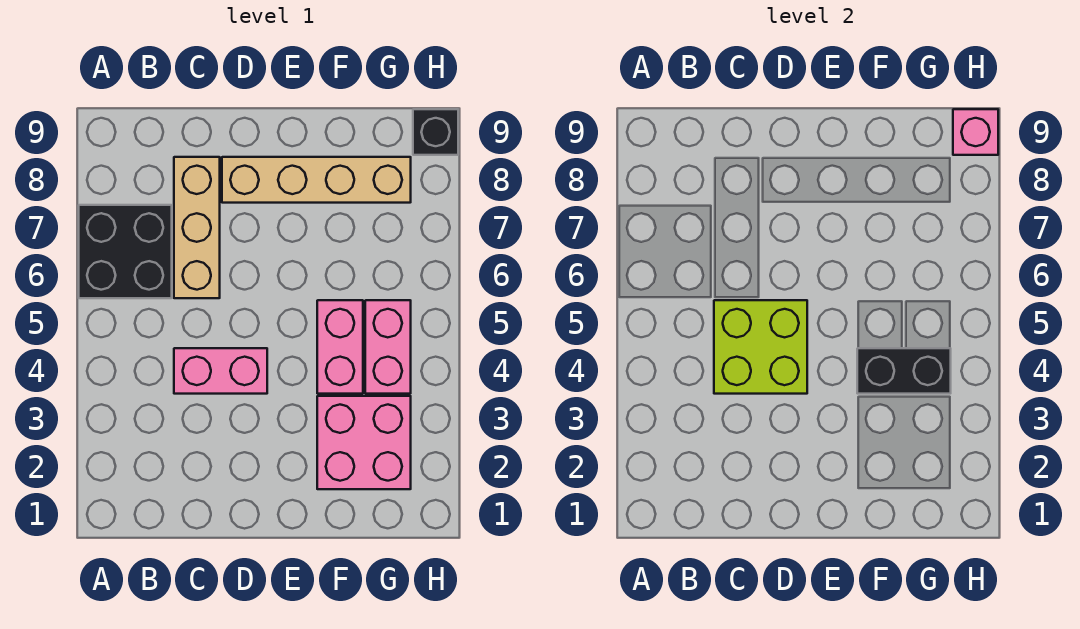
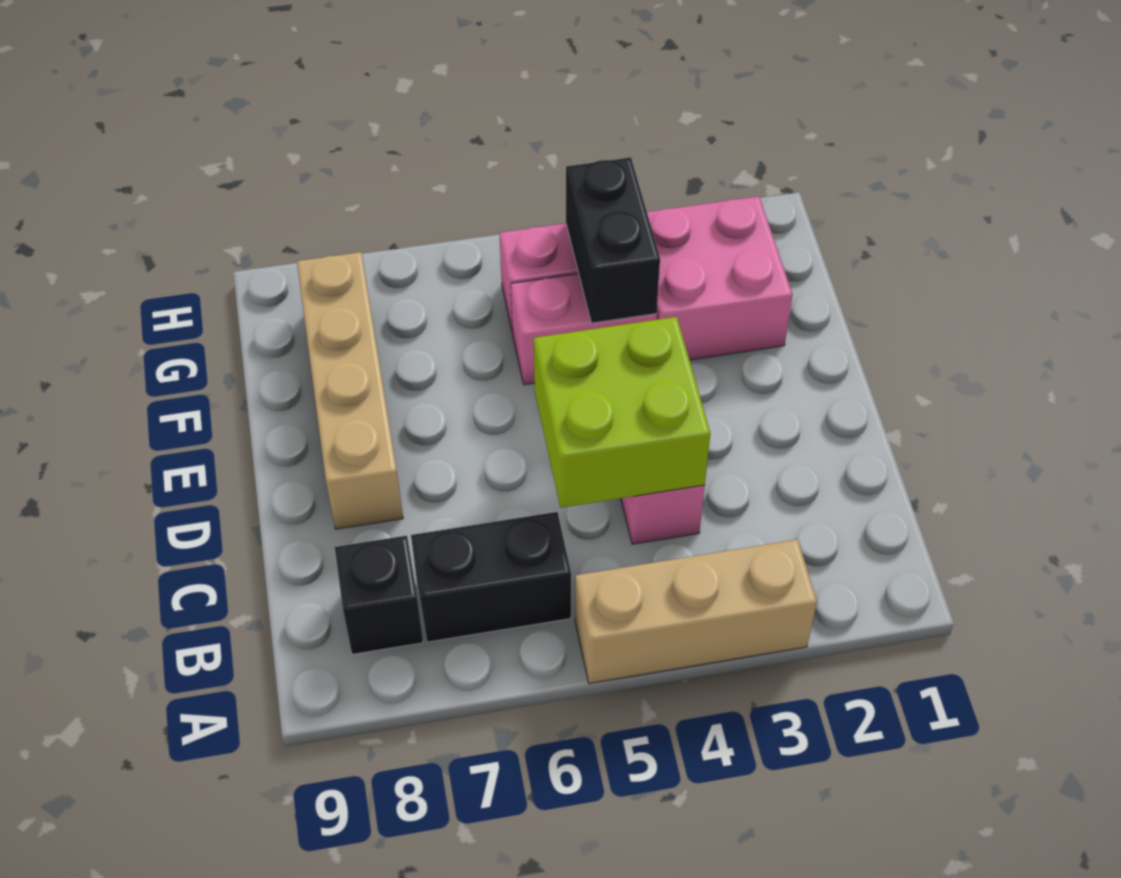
black brick A6:B7 level 1 -> black brick B6:B7 level 1
tan brick C6:C8 level 1 -> tan brick A3:A5 level 1
black brick H9 level 1 -> black brick B8 level 1
pink brick H9 level 2 -> none

